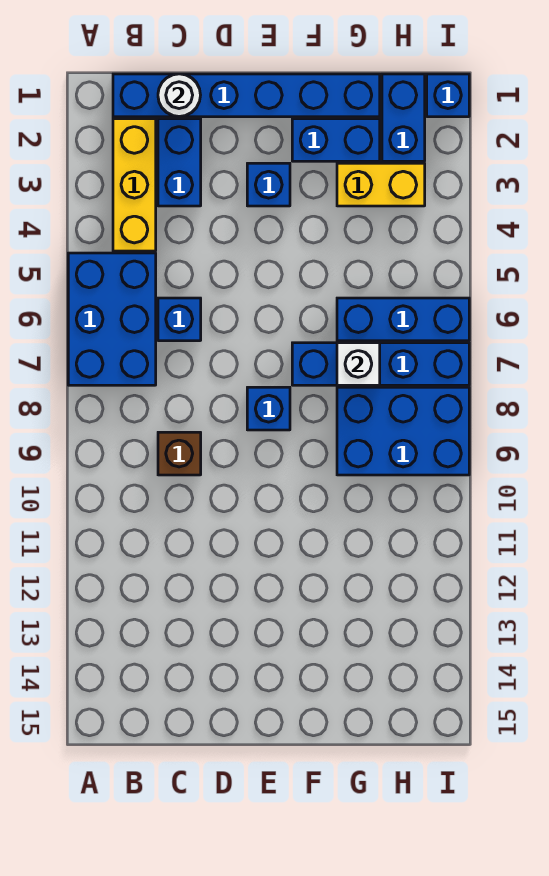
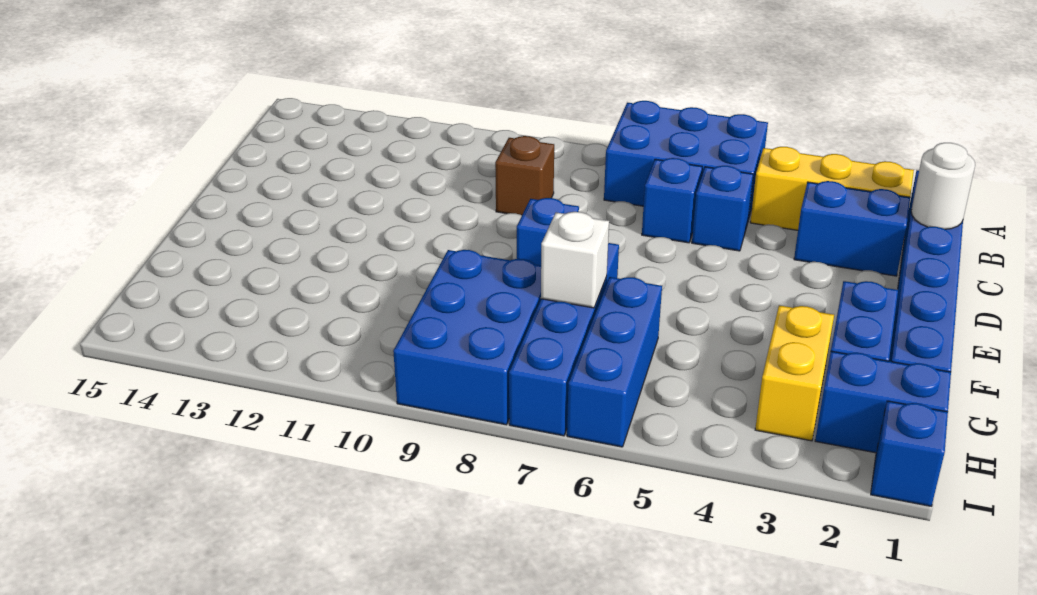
blue brick E3 level 1 -> blue brick C5 level 1

